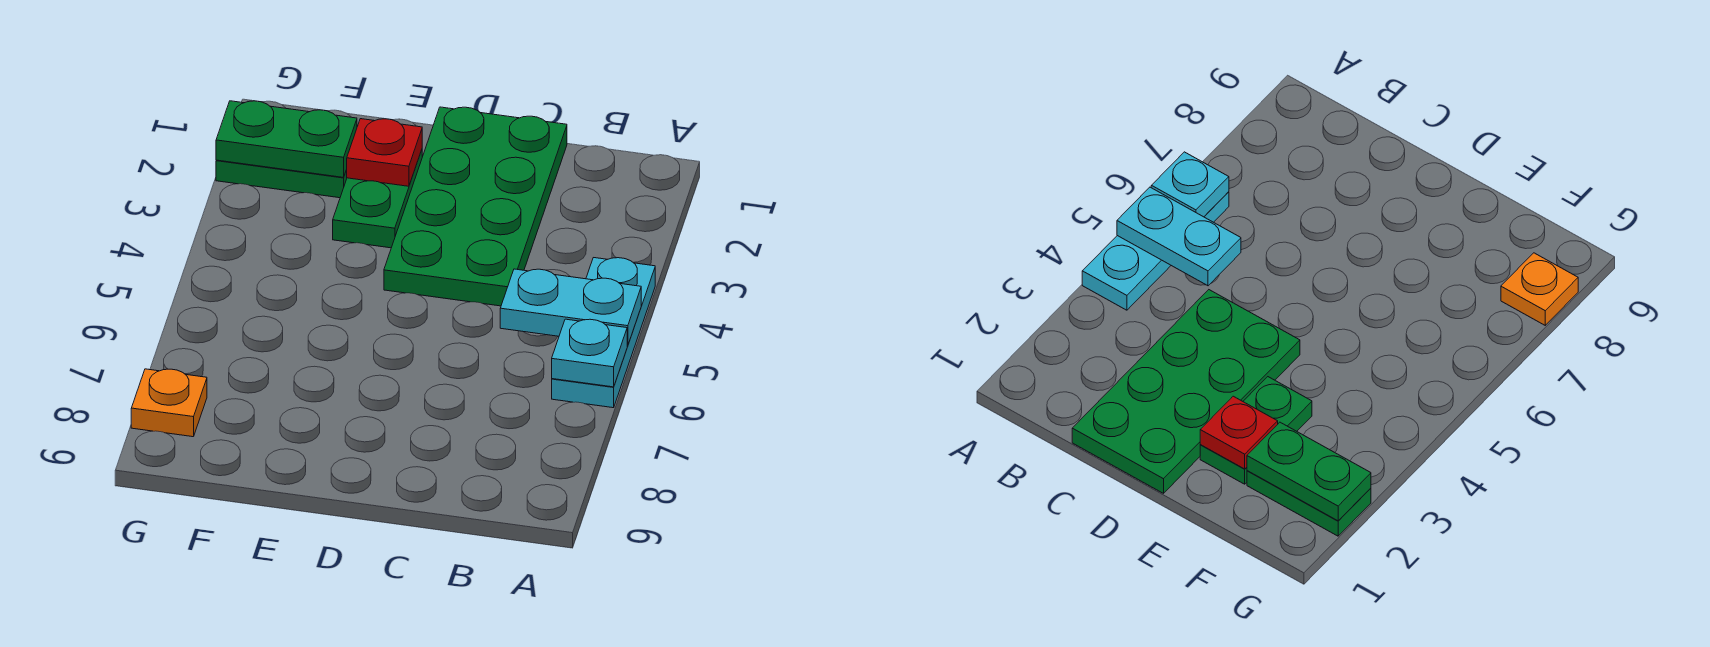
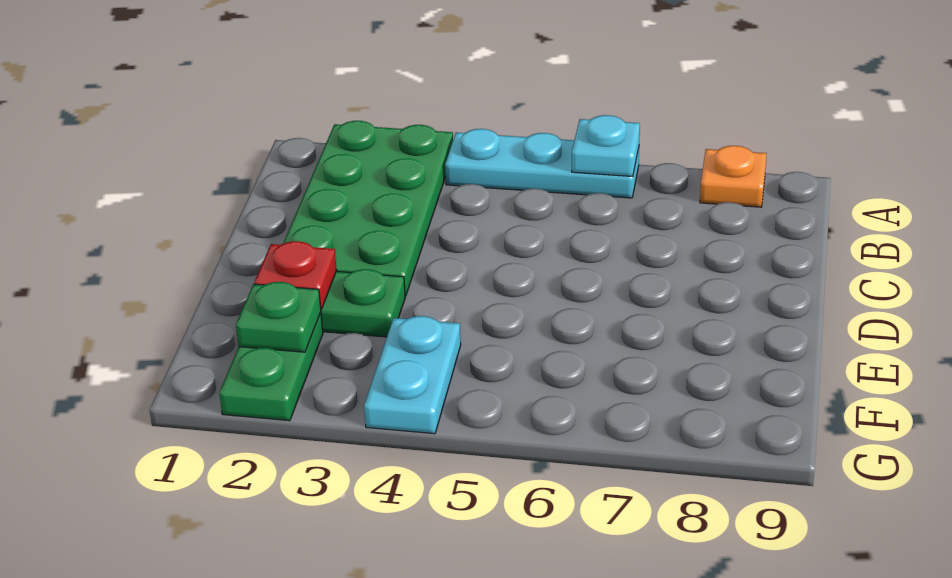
cyan plate A5:B5 level 2 -> cyan plate F4:G4 level 1
green plate C1:D4 level 1 -> green plate A2:D3 level 1
green plate F2:G2 level 2 -> green plate F2 level 2
orange plate G8 level 1 -> orange plate A8 level 1

